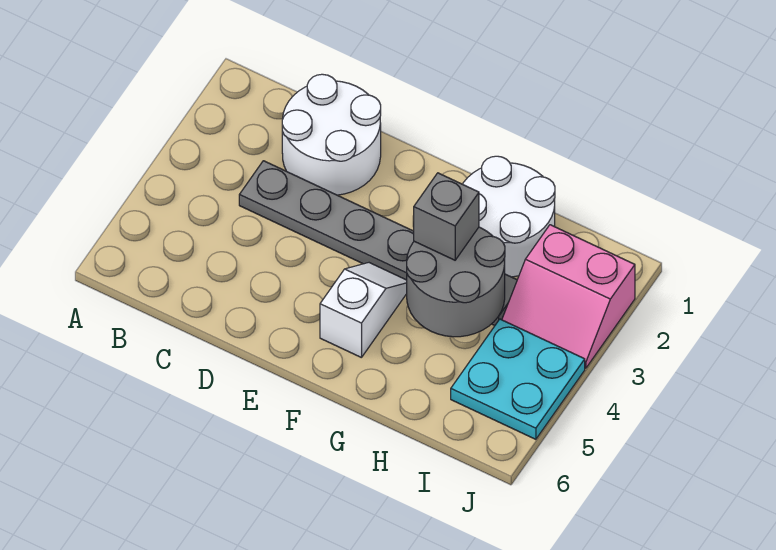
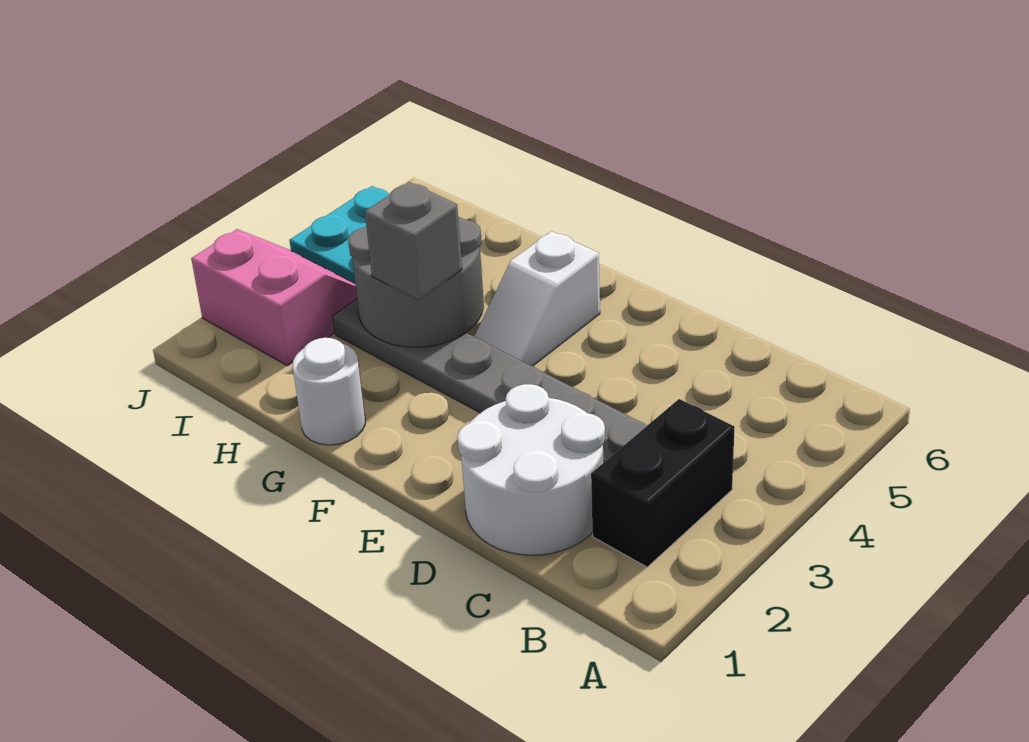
none -> black brick B2:B3 level 1
white round brick G1:H2 level 1 -> white round brick G1 level 1

